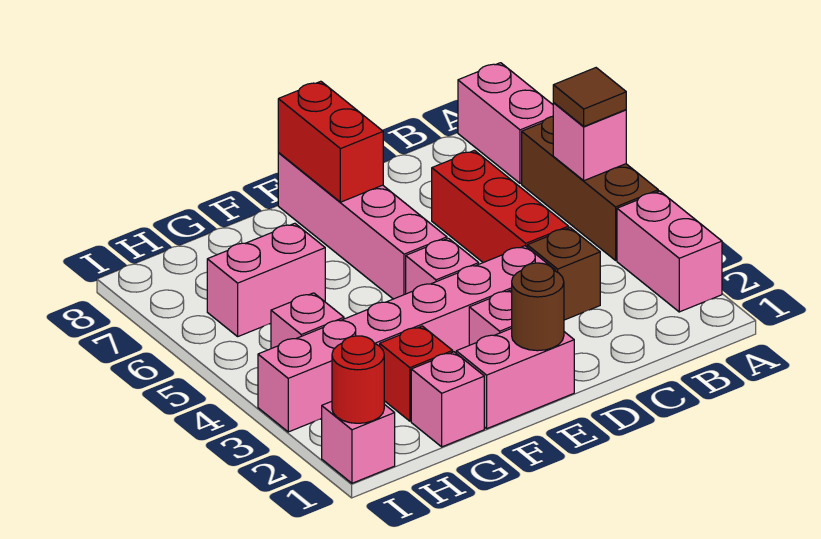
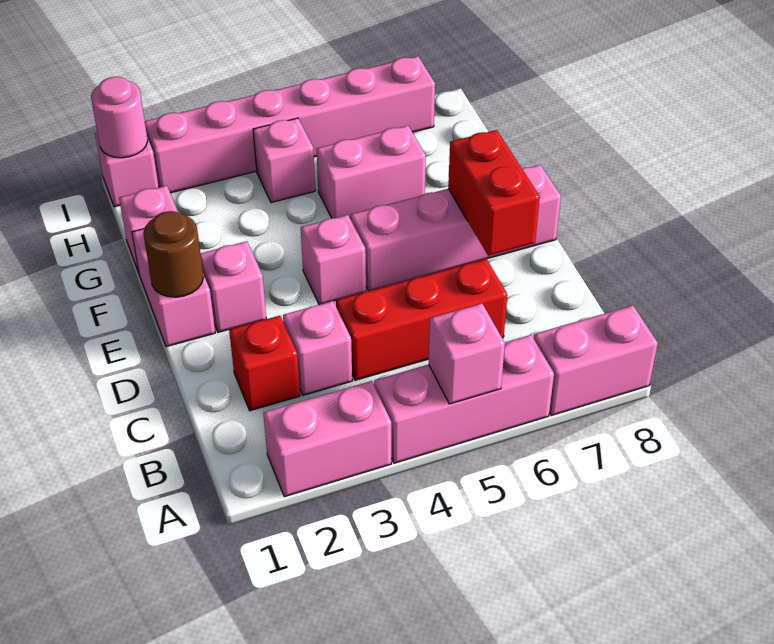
brown brick A4:A6 level 1 -> pink brick A4:A6 level 1
brown tile A5 level 3 -> none
brown brick C3 level 1 -> pink brick C3 level 1
pink brick D3:I3 level 1 -> pink brick I2:I7 level 1
red brick E7:E8 level 2 -> red brick D7:E7 level 2
red brick G2 level 1 -> red brick C2 level 1
pink brick G6:H6 level 1 -> pink brick G5:G6 level 1
red round brick I1 level 2 -> pink round brick I1 level 2

